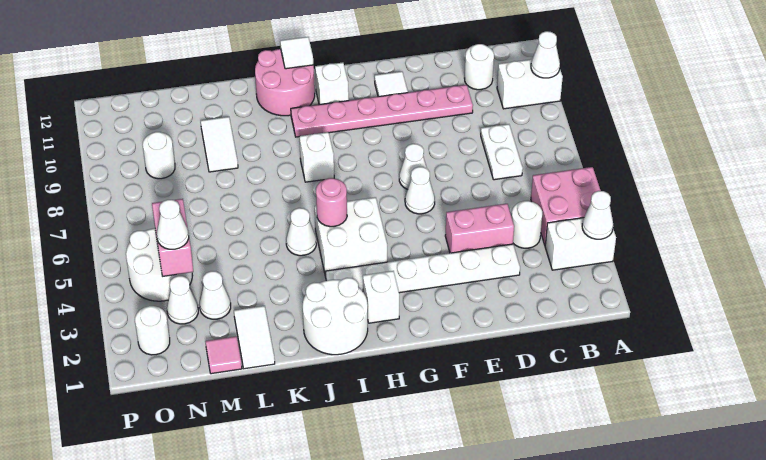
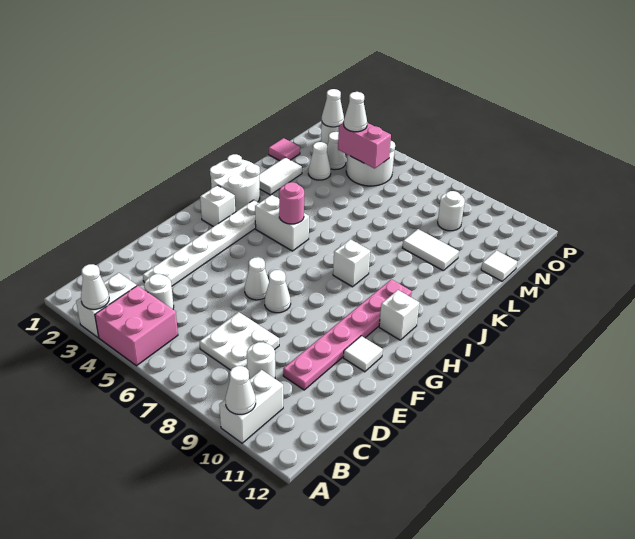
white plate C7:C8 level 1 -> white plate C7:D8 level 1
white round brick C11 level 1 -> white round brick C9 level 1
pink brick D4:E4 level 1 -> none
white brick H4:I5 level 1 -> white brick I4:I5 level 1
pink round brick I11:J12 level 1 -> none
white tile I12 level 2 -> white tile M12 level 1
white cone J5 level 1 -> white cone O2 level 2
white tile L1:L2 level 1 -> white tile K2:L2 level 1

